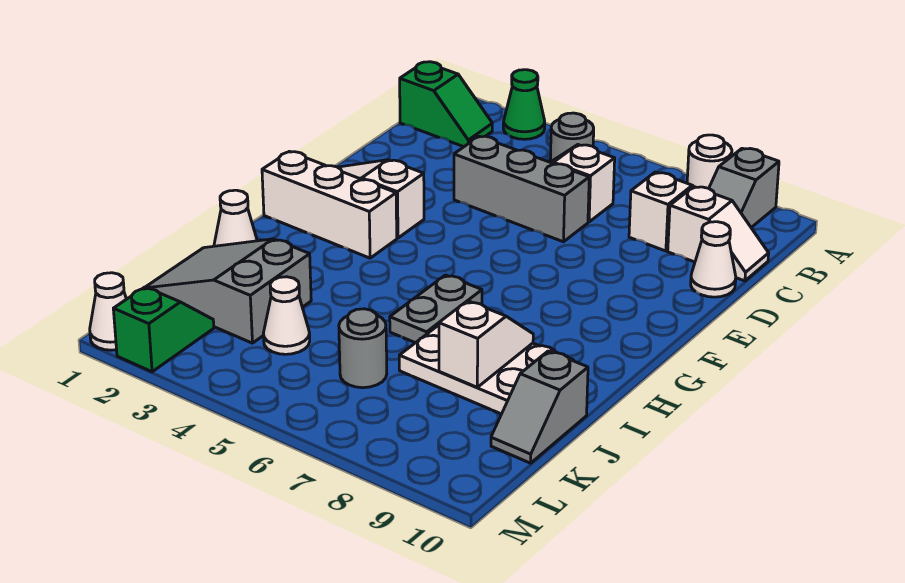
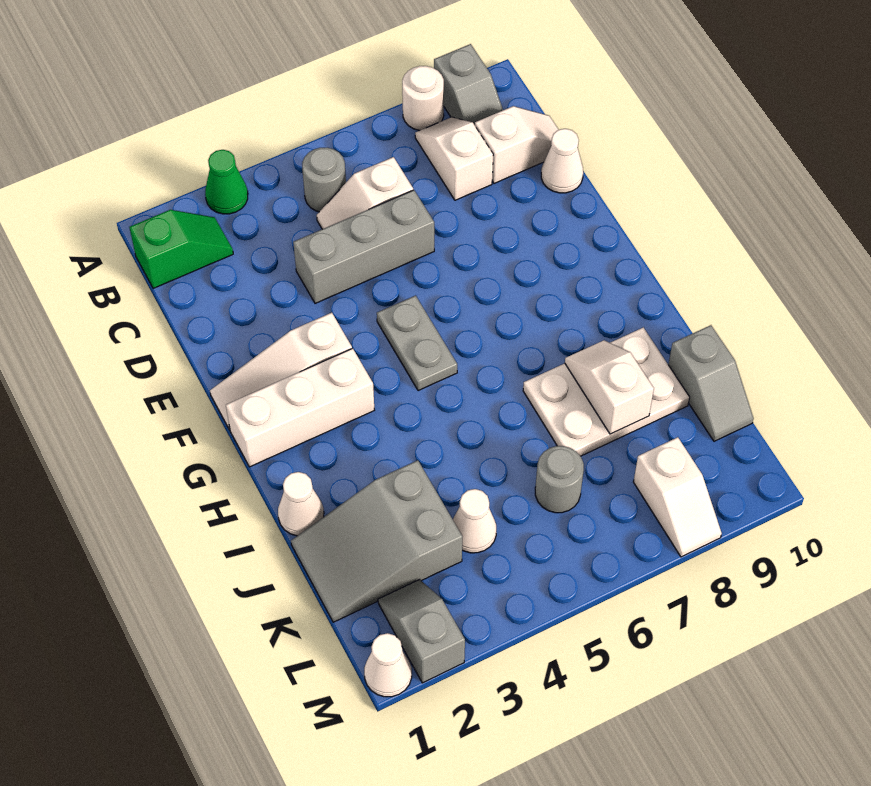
grey plate H6:I6 level 1 -> grey plate F5:G5 level 1
green slope L2:M2 level 1 top M -> grey slope L2:M2 level 1 top M
none -> white slope L8:M8 level 1 top L

